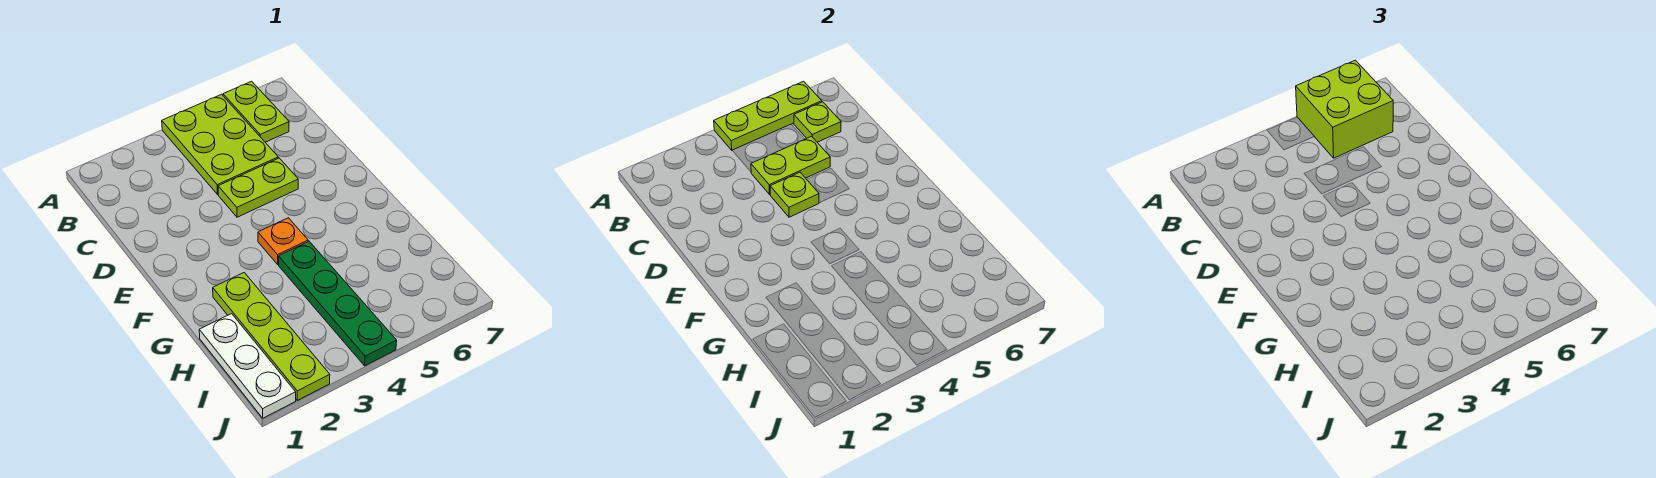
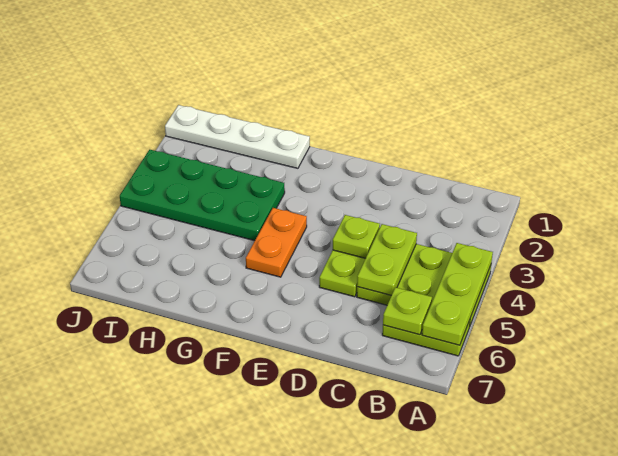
lime brick A5:B6 level 3 -> none
orange plate F4 level 1 -> orange plate F4:F5 level 1
lime plate G2:J2 level 1 -> none
green plate G4:J4 level 1 -> green plate G3:J4 level 1
white plate H1:J1 level 1 -> white plate G1:J1 level 1

